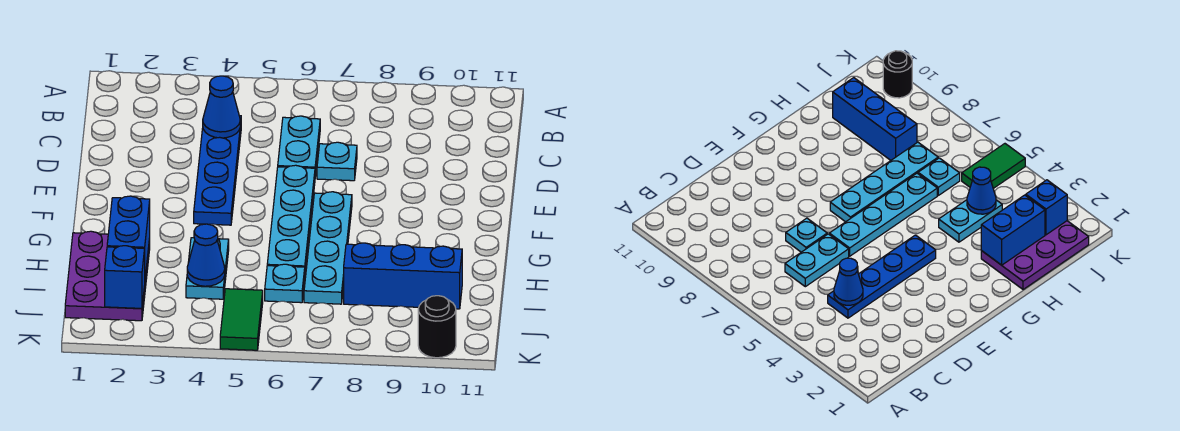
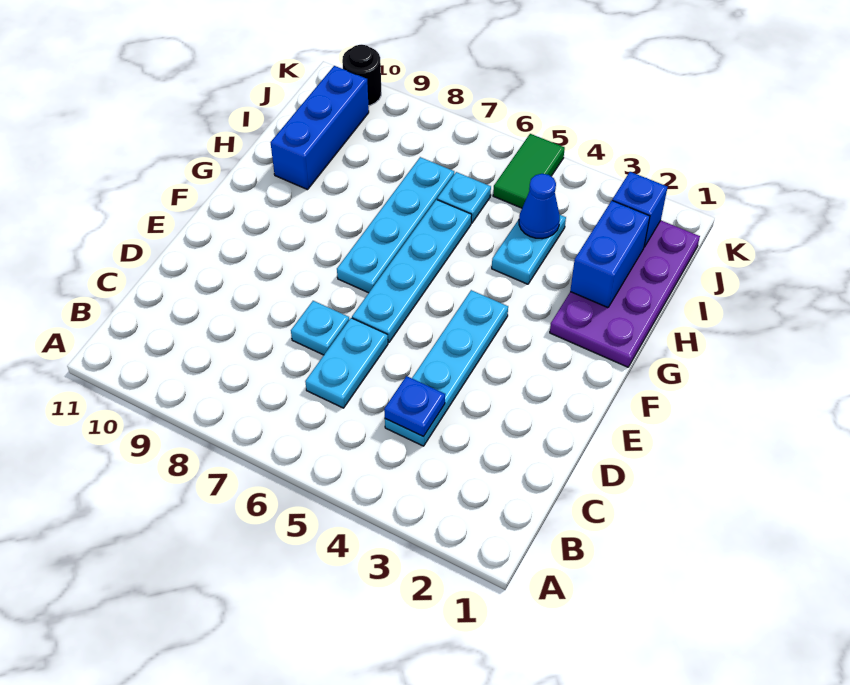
blue plate C4:F4 level 1 -> cyan plate C4:F4 level 1
blue cone C4 level 2 -> blue plate C4 level 2
purple plate H1:J2 level 1 -> purple plate G1:J2 level 1
blue brick I8:I10 level 1 -> blue brick H10:J10 level 1

